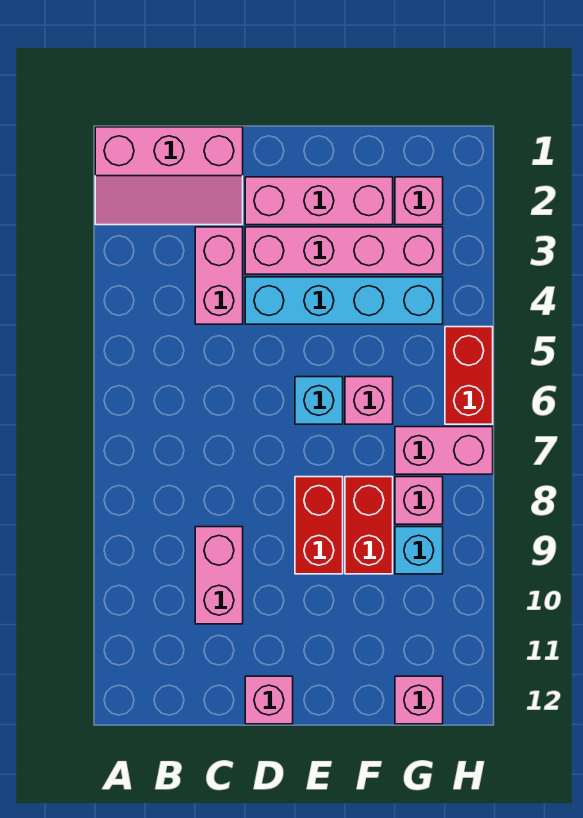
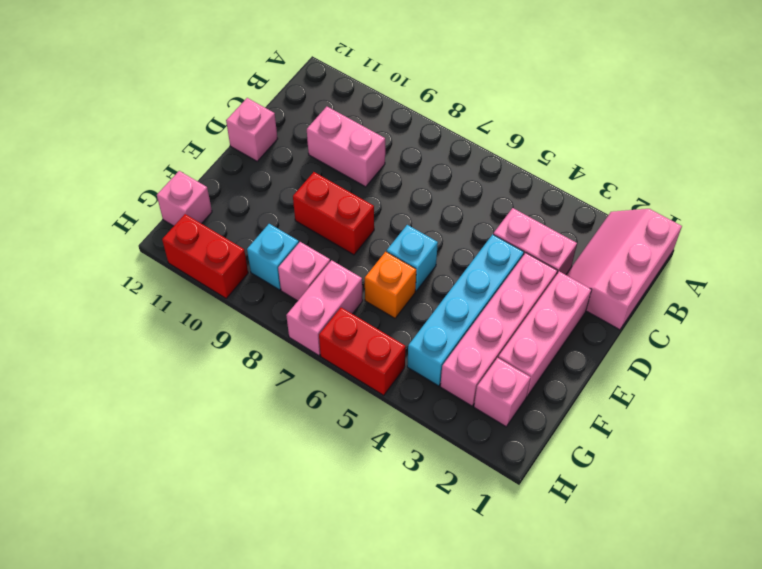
pink brick F6 level 1 -> orange brick F6 level 1
red brick F8:F9 level 1 -> red brick H10:H11 level 1

